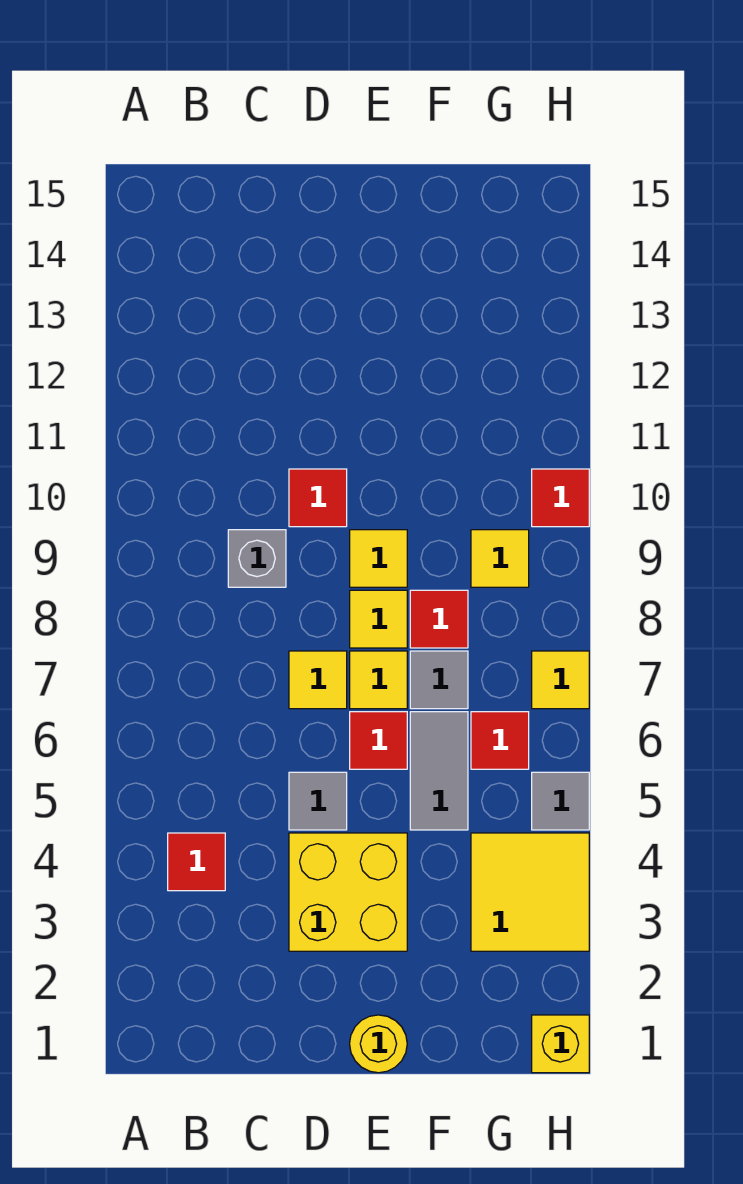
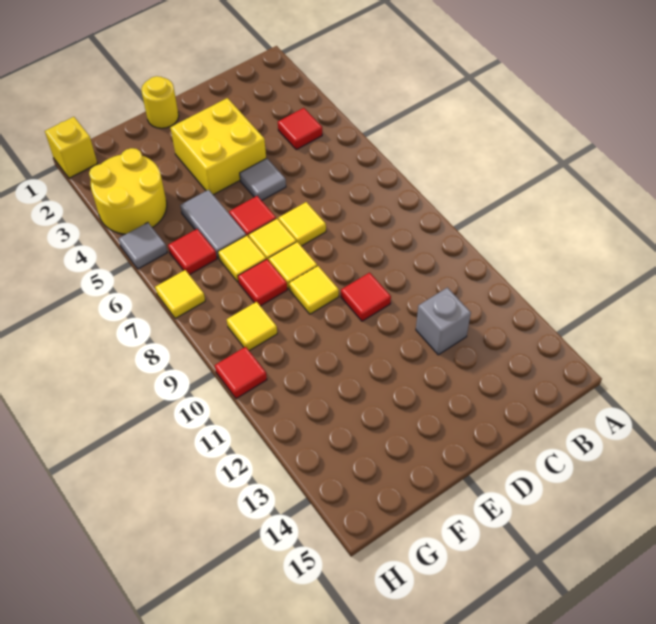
grey brick C9 level 1 -> grey brick C12 level 1
grey tile F7 level 1 -> yellow tile F7 level 1
yellow tile G3:H4 level 1 -> yellow round brick G3:H4 level 1

